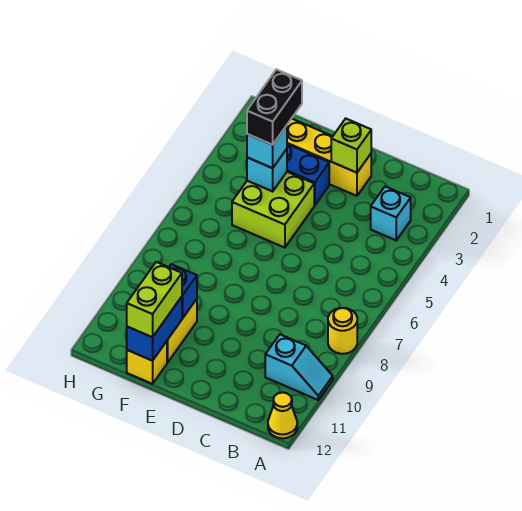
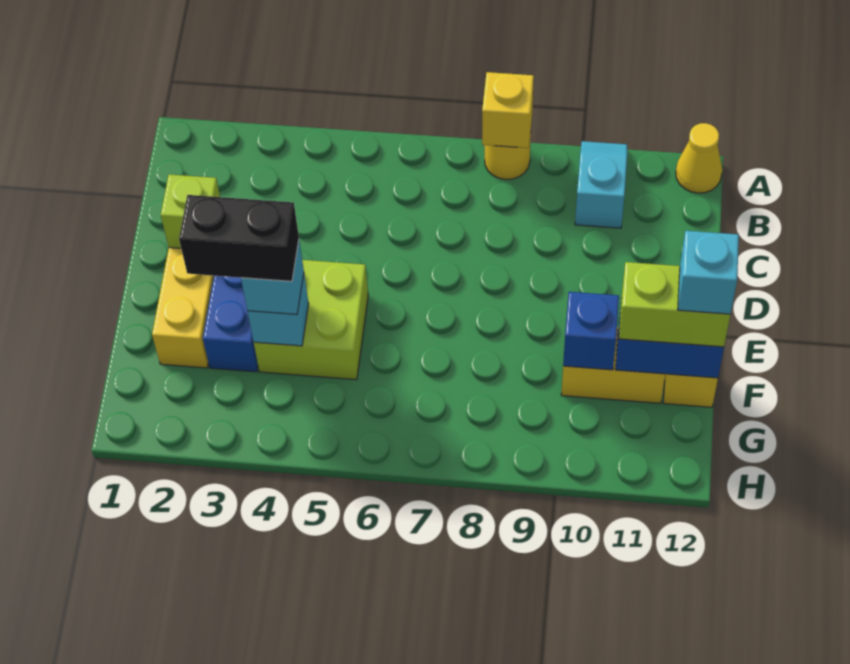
none -> yellow brick A8 level 2
cyan brick B3 level 1 -> cyan brick F12 level 4

